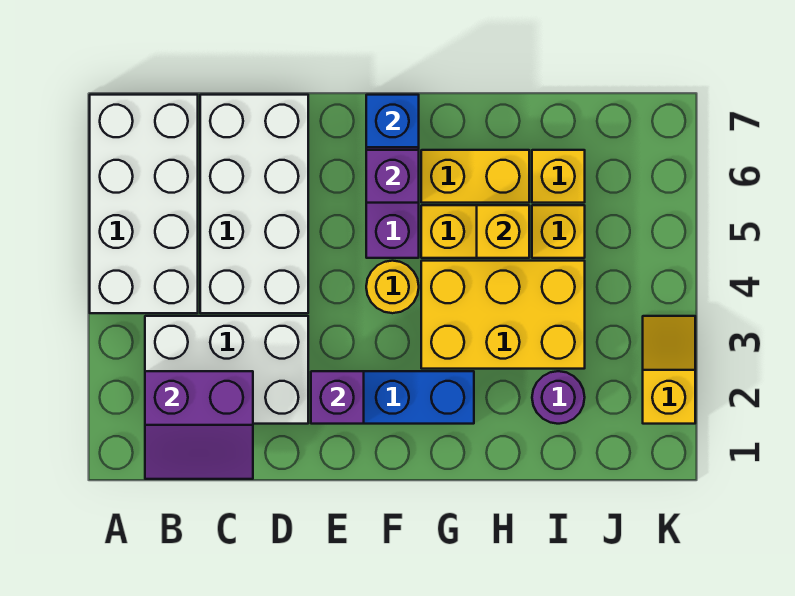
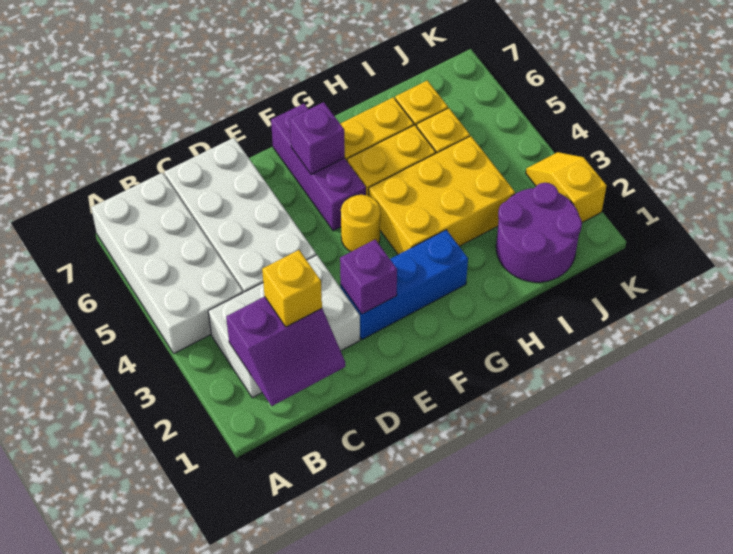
blue brick F7 level 2 -> none
yellow brick H5 level 2 -> yellow brick C2 level 3
purple round brick I2 level 1 -> purple round brick I1:J2 level 1

